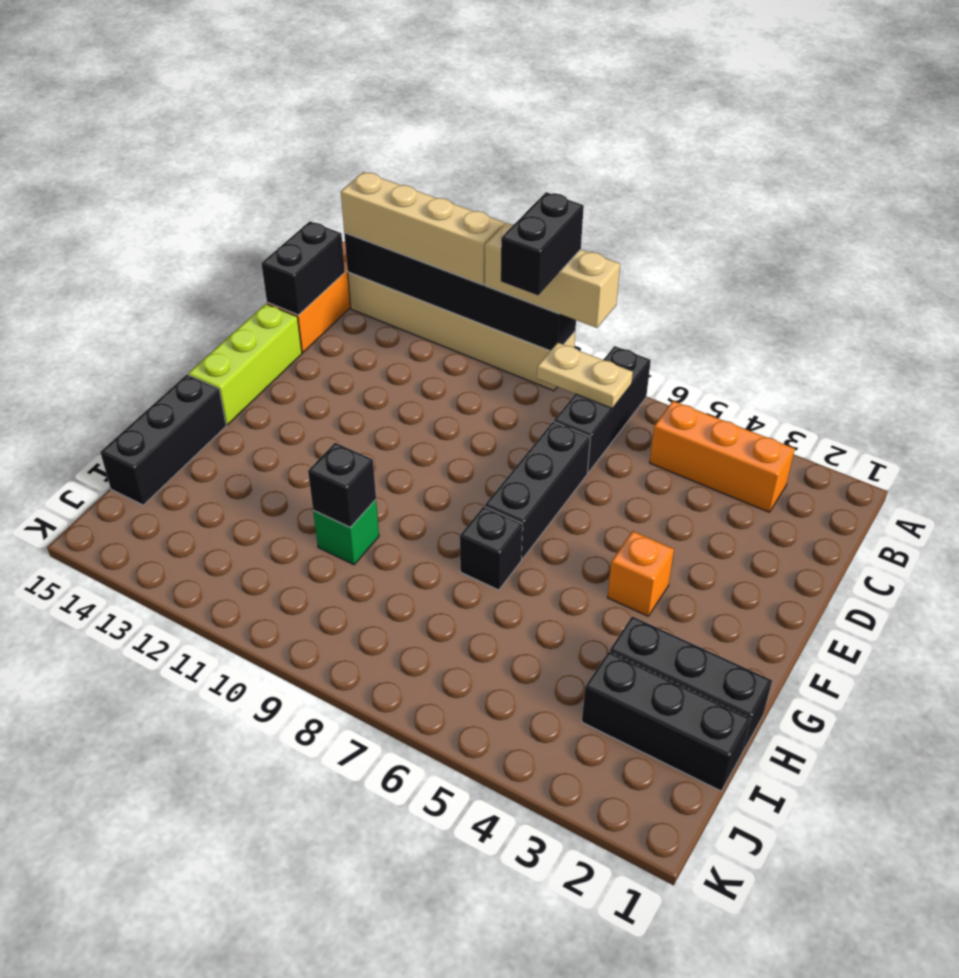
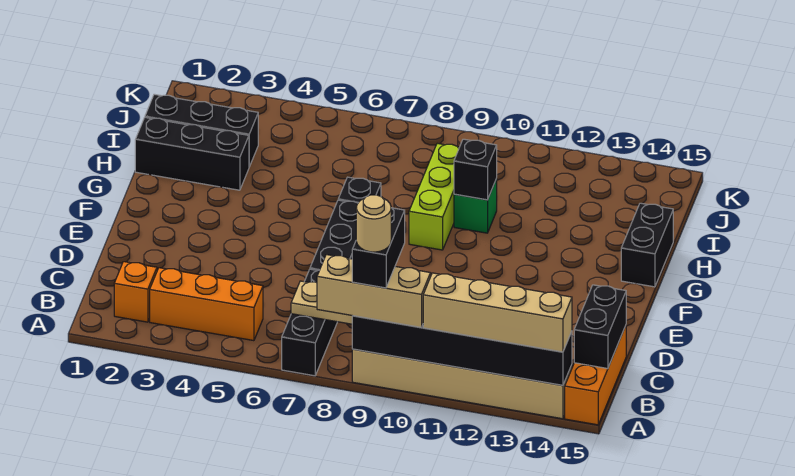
none -> tan round brick A9 level 5
lime brick D15:F15 level 1 -> lime brick G9:I9 level 1
orange brick F4 level 1 -> orange brick B2 level 1
black brick G15:I15 level 1 -> black brick G15:H15 level 1

